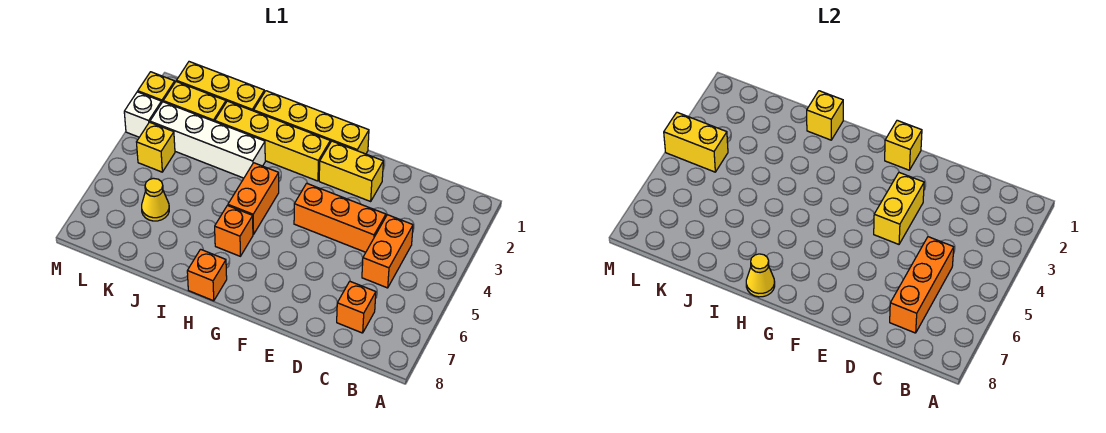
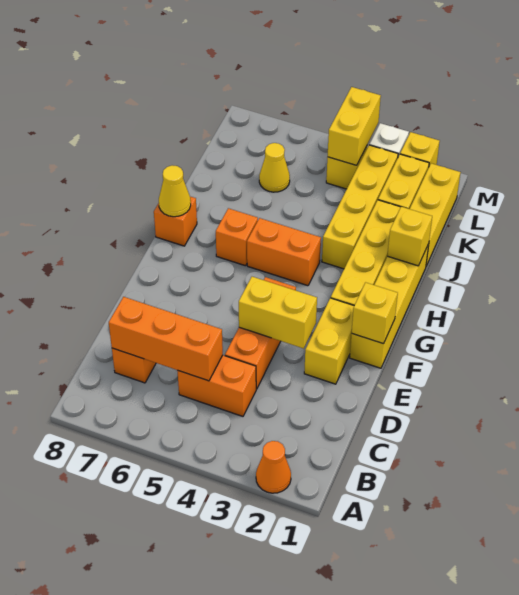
none -> orange cone A2 level 1
white brick I3:L3 level 1 -> yellow brick I3:L3 level 1

